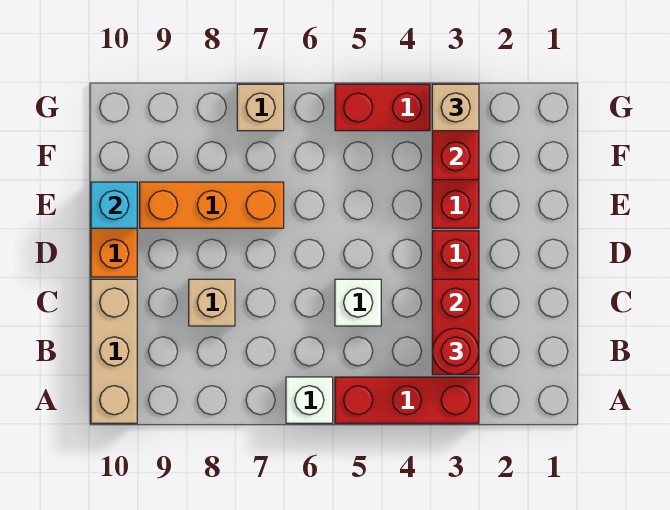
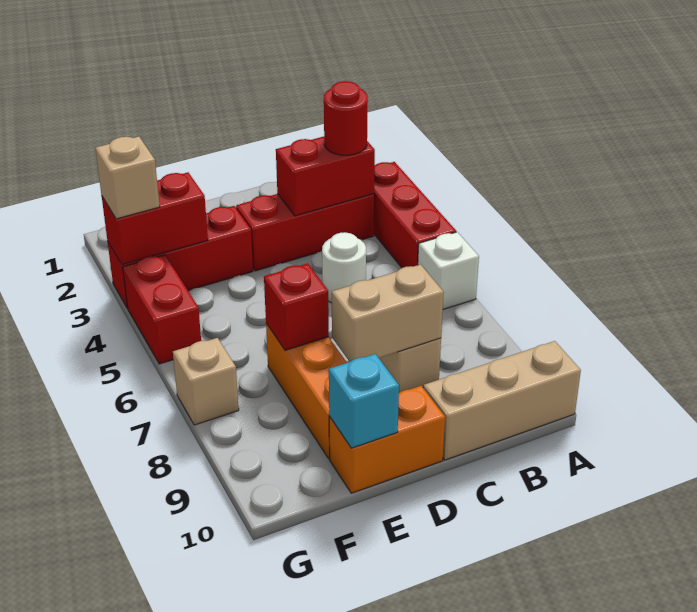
white brick C5 level 1 -> white round brick C5 level 1
none -> tan brick C8:D8 level 2
none -> red brick E7 level 2

